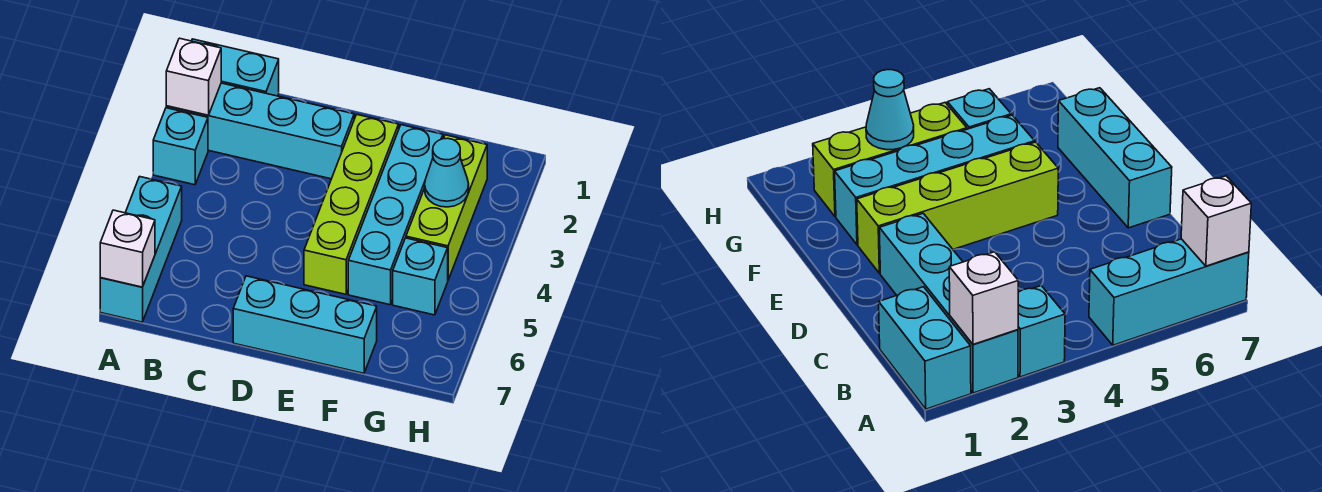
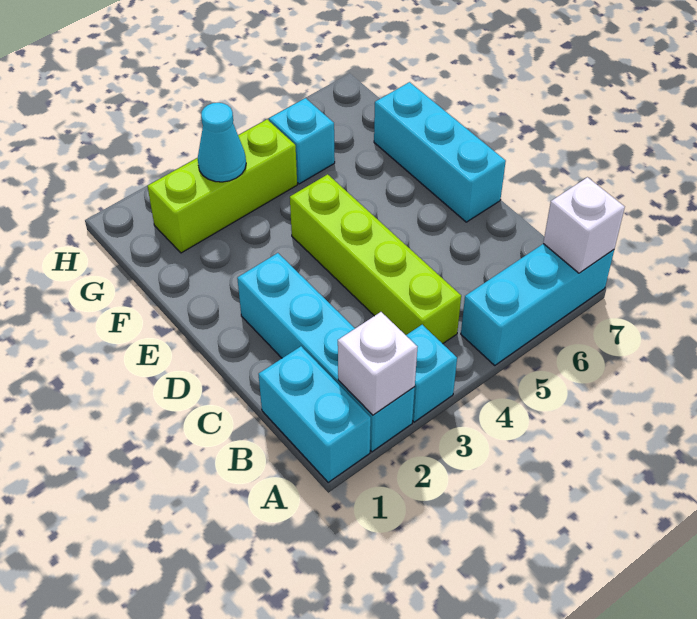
lime brick E2:E5 level 1 -> lime brick B4:E4 level 1
cyan brick F2:F5 level 1 -> none

